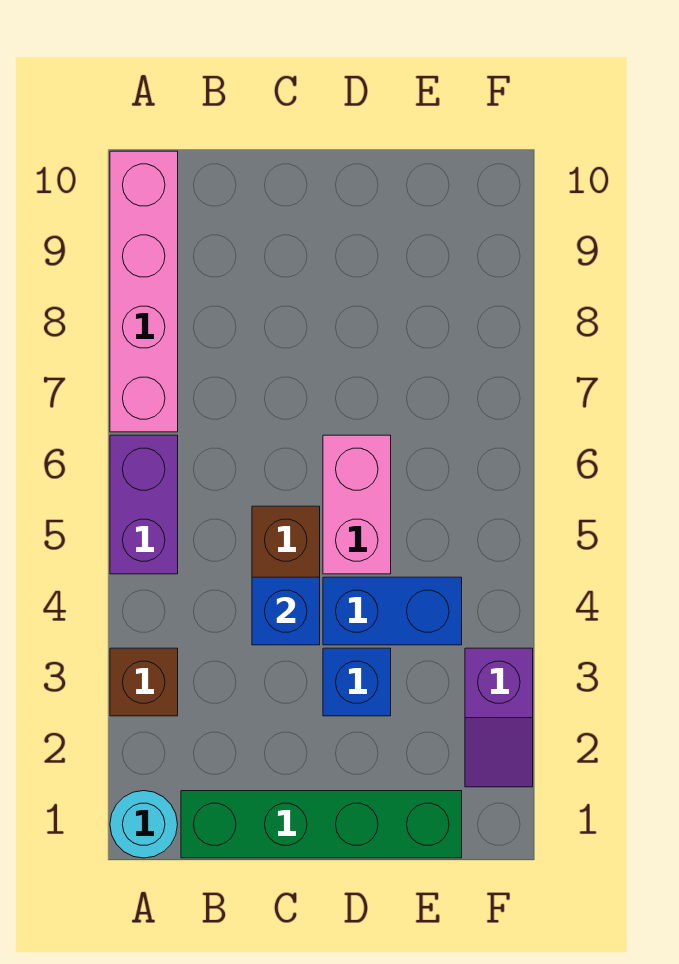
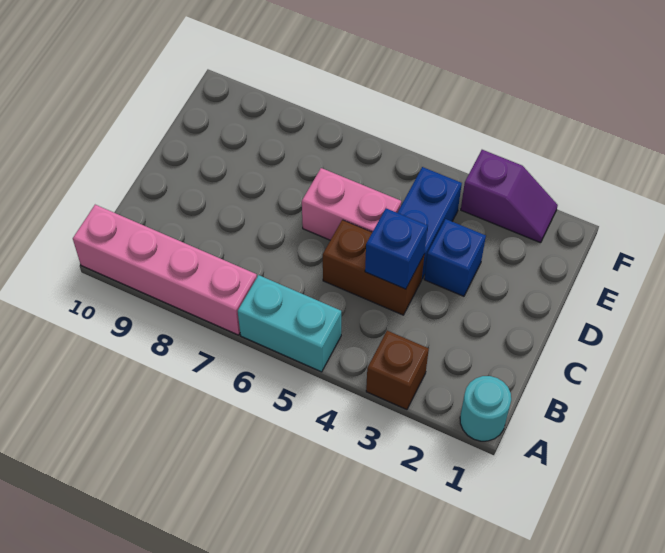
purple brick A5:A6 level 1 -> cyan brick A5:A6 level 1
green brick B1:E1 level 1 -> none

